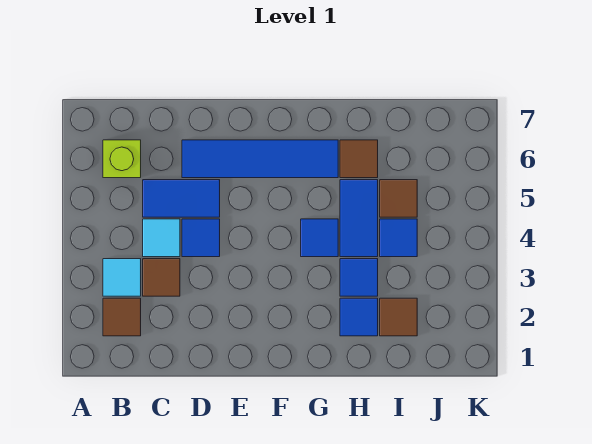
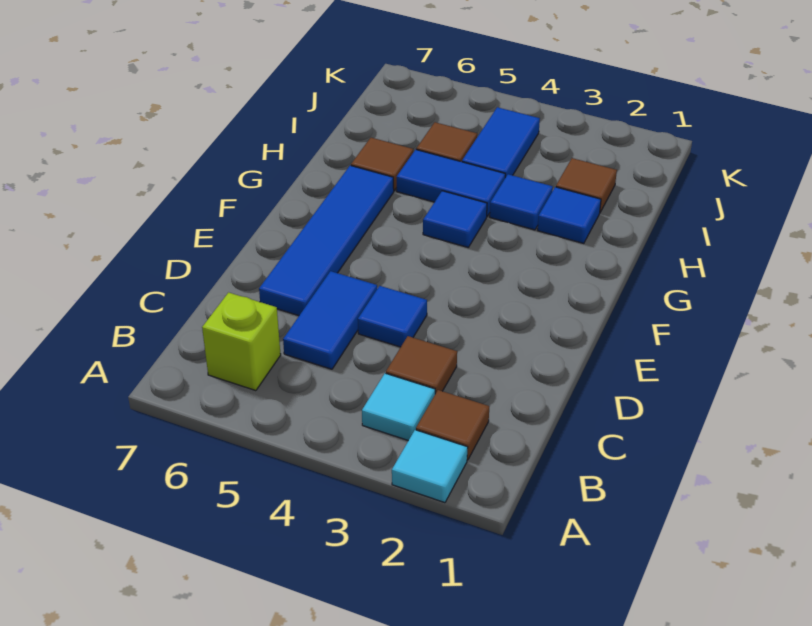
cyan tile C4 level 1 -> cyan tile A2 level 1
blue tile I4 level 1 -> blue tile I4:J4 level 1

